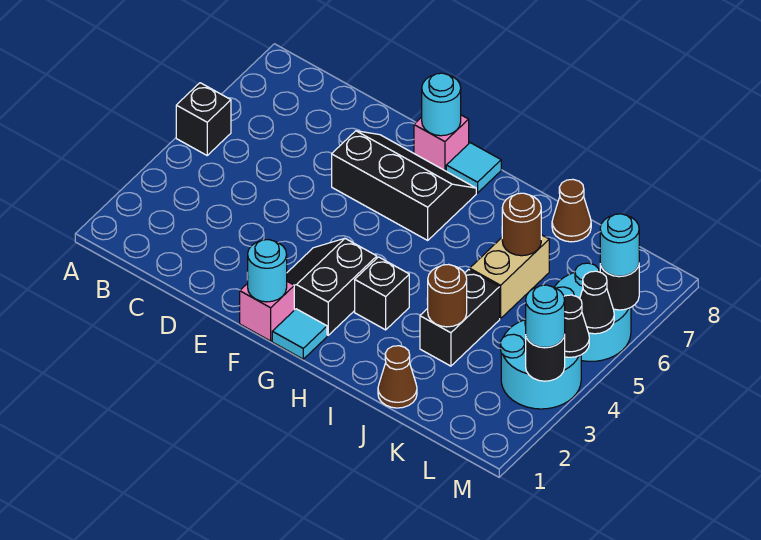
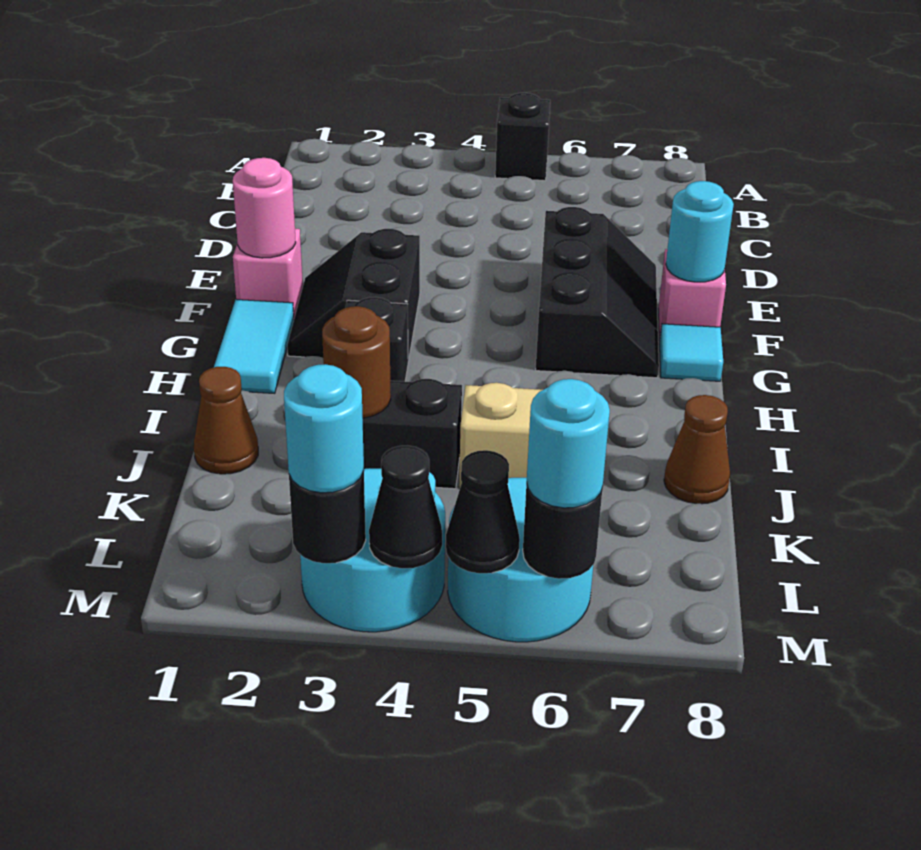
cyan round brick F1 level 2 -> pink round brick F1 level 2
black slope F2:G3 level 1 top G -> black slope F2:G3 level 1 top 3
cyan tile G1 level 1 -> cyan tile G1:H1 level 1
brown round brick J6 level 2 -> none

